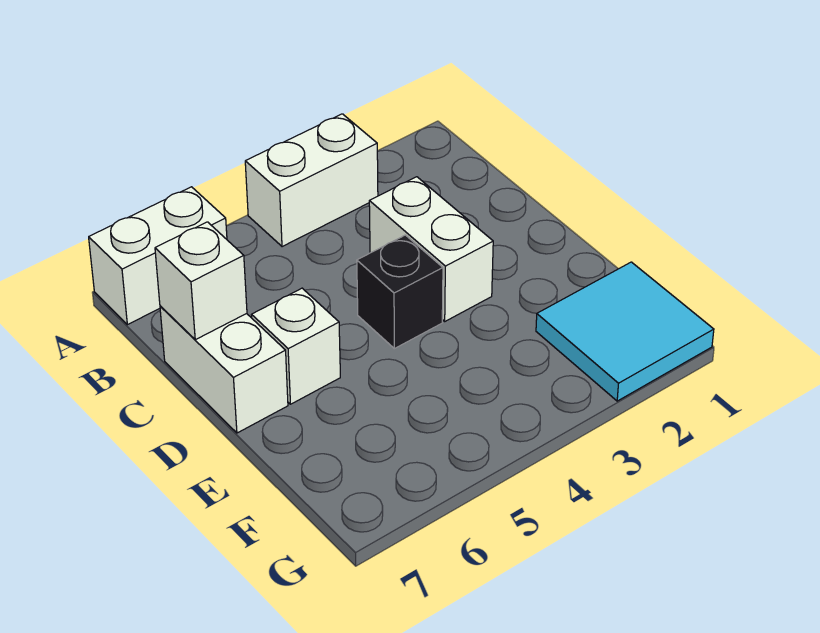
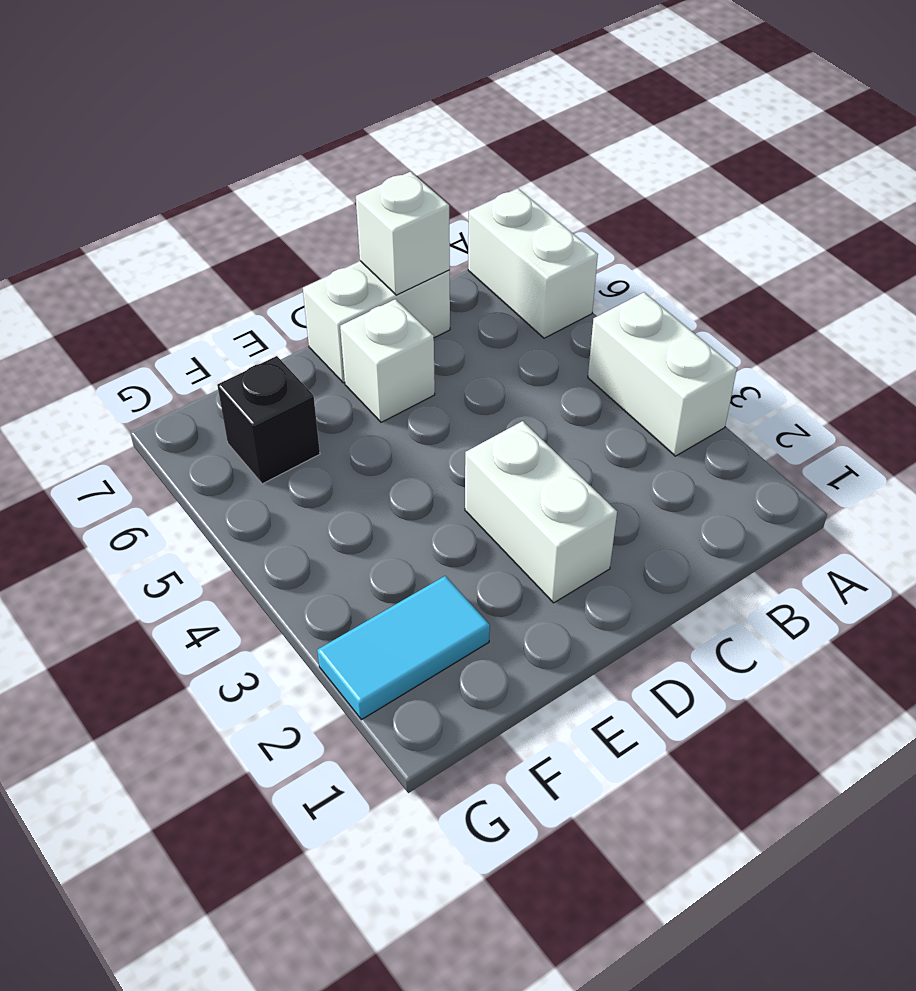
white brick C3:D3 level 1 -> white brick D2:D3 level 1
black brick D4 level 1 -> black brick F6 level 1
cyan tile F1:G2 level 1 -> cyan tile F2:G2 level 1

